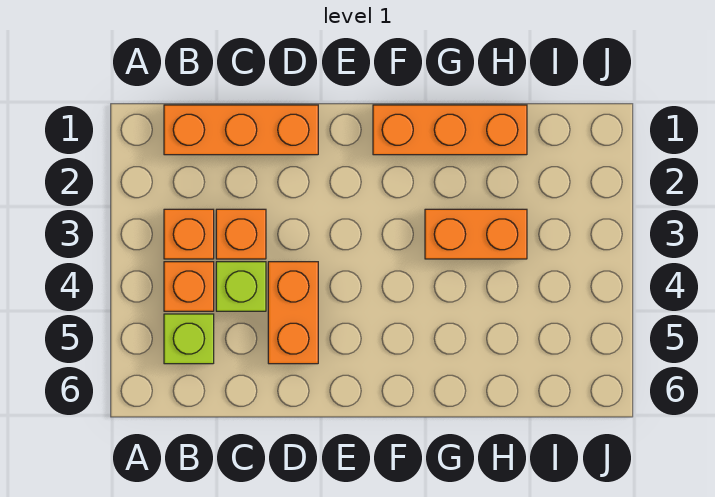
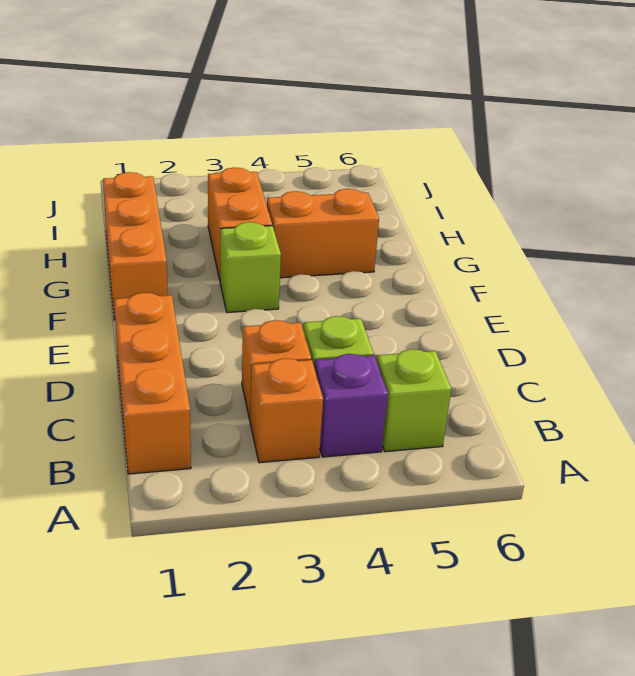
orange brick B4 level 1 -> purple brick B4 level 1
orange brick D4:D5 level 1 -> orange brick G4:G5 level 1
none -> lime brick F3 level 1

